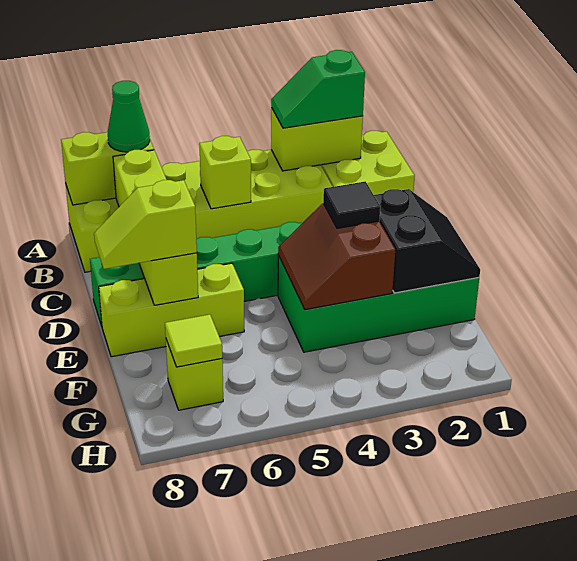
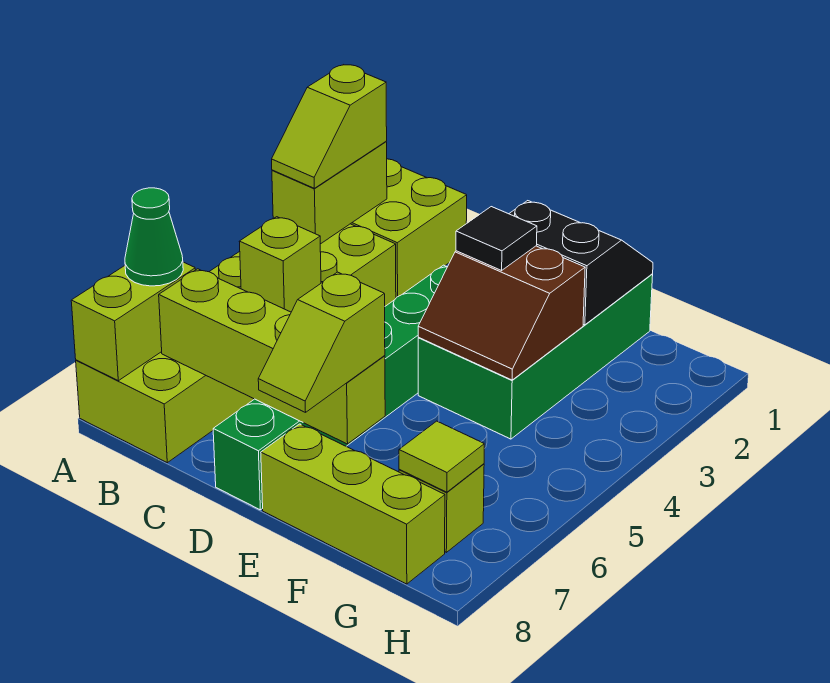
green slope A2:A3 level 3 top 2 -> lime slope A2:A3 level 3 top 2
lime brick E6:E8 level 1 -> lime brick E8:G8 level 1

